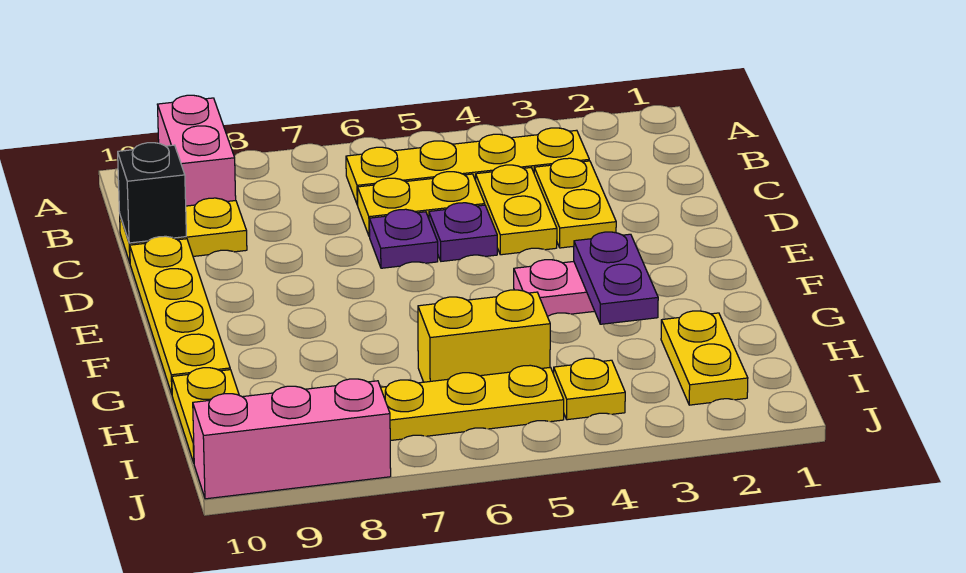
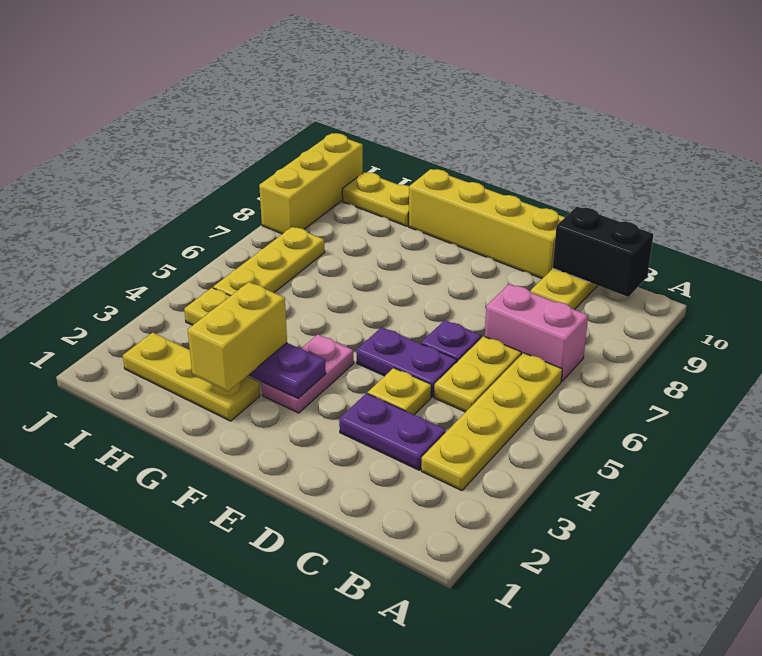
pink brick A9:B9 level 1 -> pink brick B7:C7 level 1
yellow plate C3:D3 level 1 -> purple plate C3:D3 level 1
yellow plate C4:D4 level 1 -> yellow plate D4 level 1
black brick C10 level 2 -> black brick B10:C10 level 2
purple plate D5 level 1 -> purple plate D5:E5 level 1
yellow plate D10:G10 level 1 -> yellow brick D10:G10 level 1
yellow plate H2:I2 level 1 -> yellow plate G2:I2 level 1
yellow brick H5:H6 level 1 -> yellow brick G2:G3 level 3
pink brick J8:J10 level 1 -> yellow brick J8:J10 level 1

